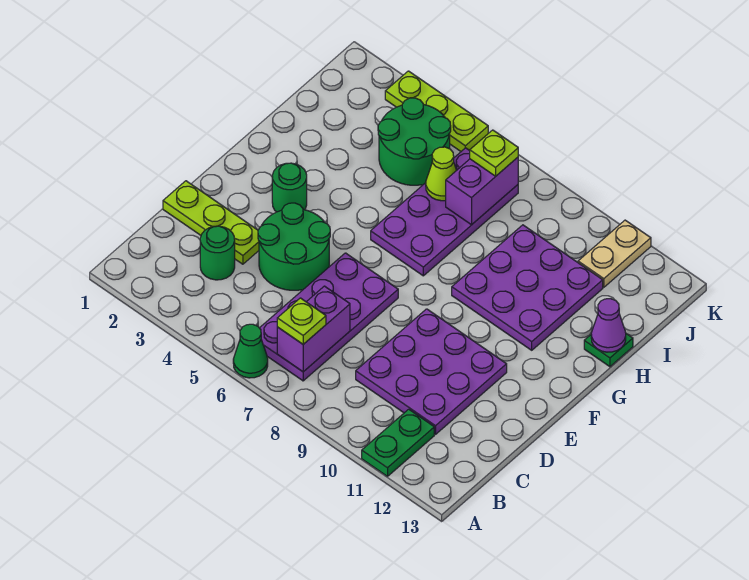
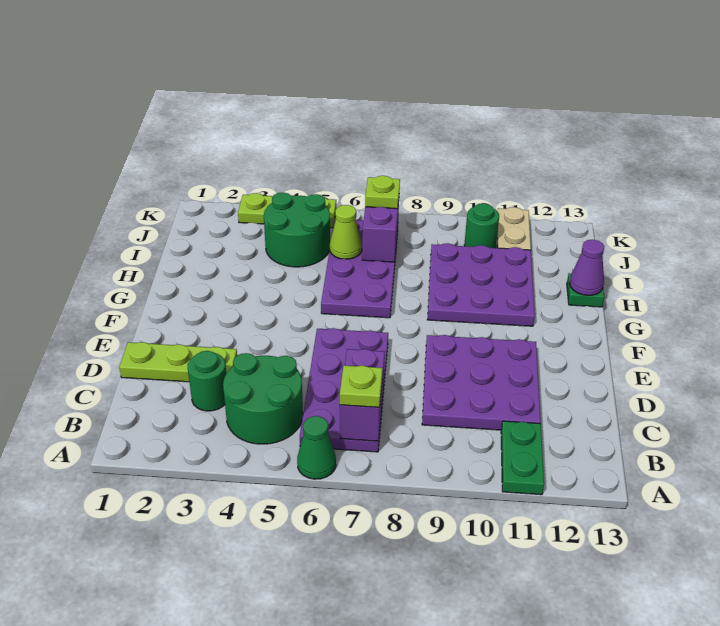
green round brick D4:E5 level 1 -> green round brick B4:C5 level 1
green round brick F3 level 1 -> green round brick J10 level 1

